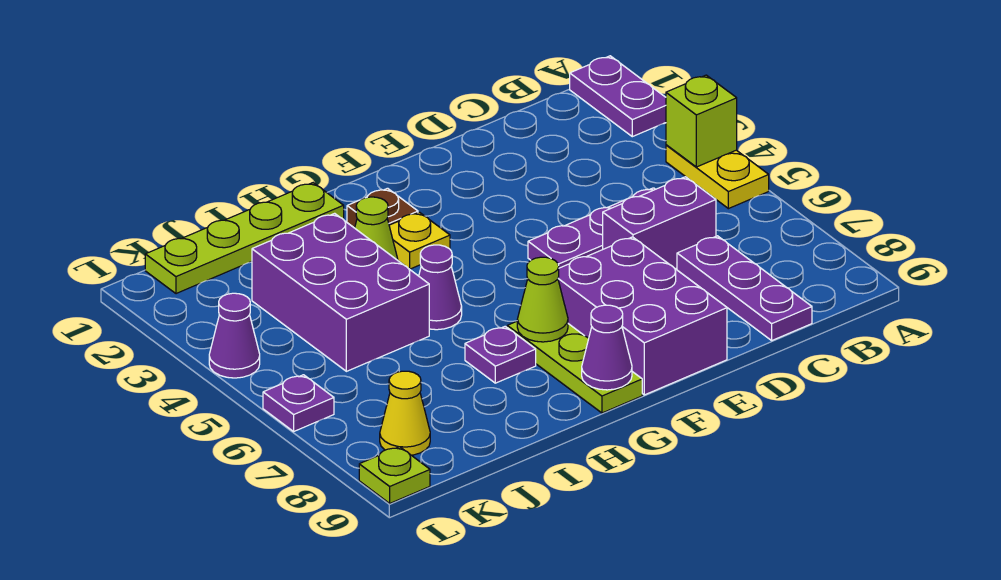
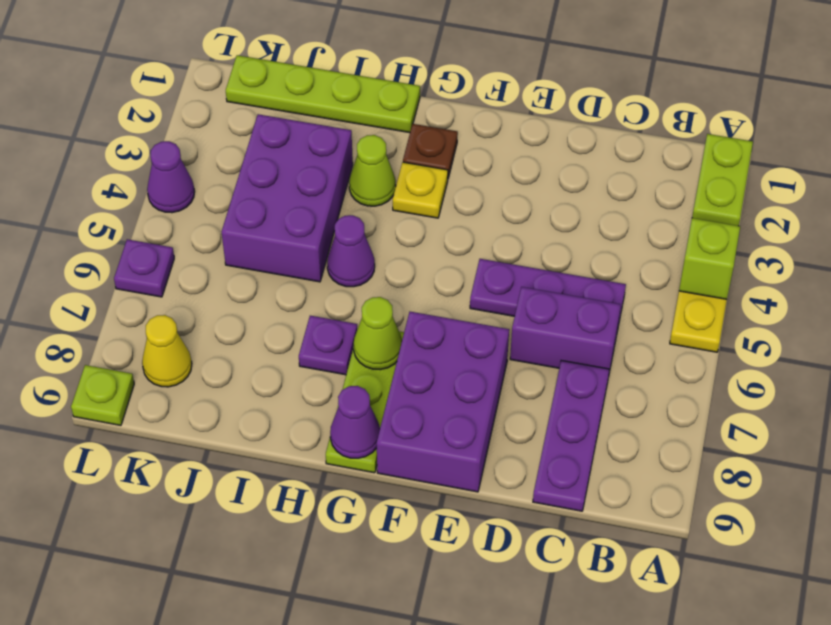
purple plate A1:A2 level 1 -> lime plate A1:A2 level 1

